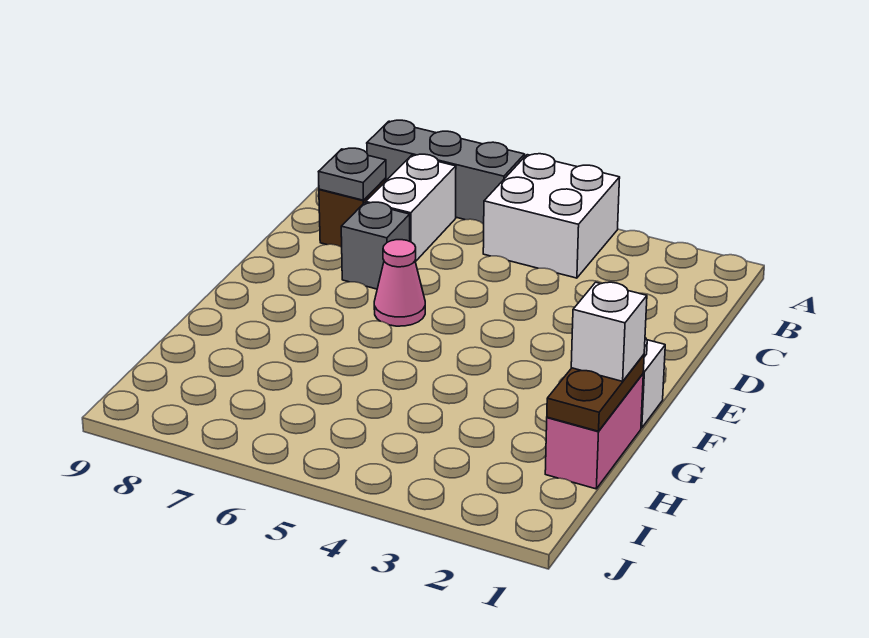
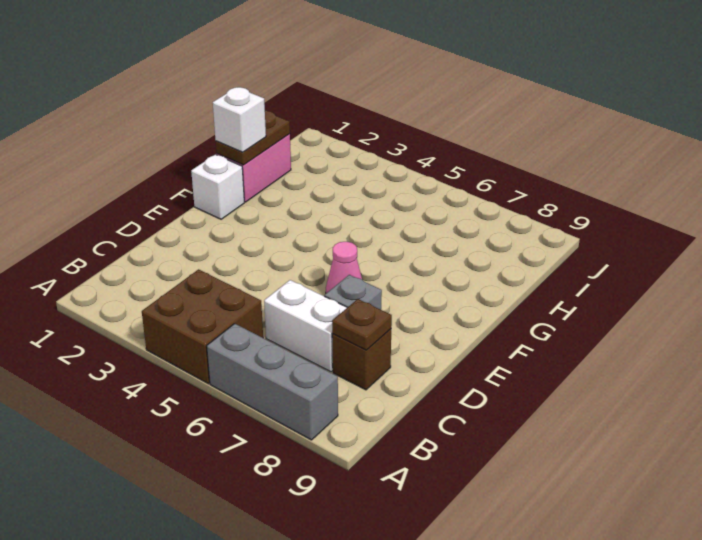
white brick A4:B5 level 1 -> brown brick A4:B5 level 1
white brick B7:C7 level 1 -> white brick C6:C7 level 1
grey plate C8 level 2 -> brown plate C8 level 2

